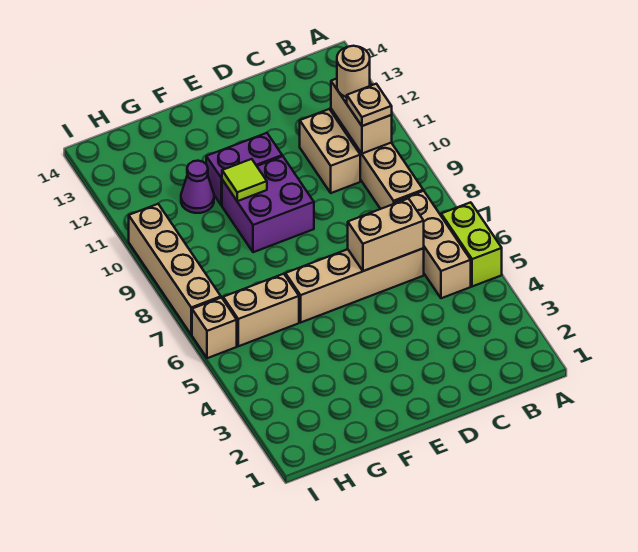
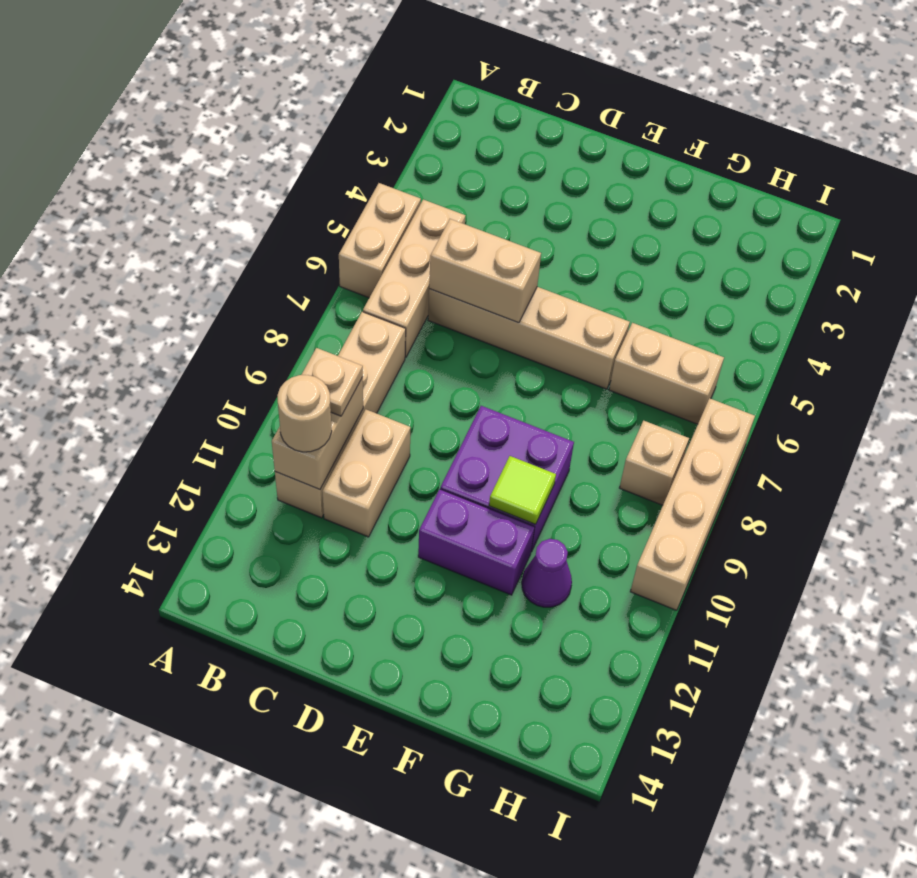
lime brick A5:A6 level 1 -> tan brick A5:A6 level 1
tan brick I6 level 1 -> tan brick H8 level 1

